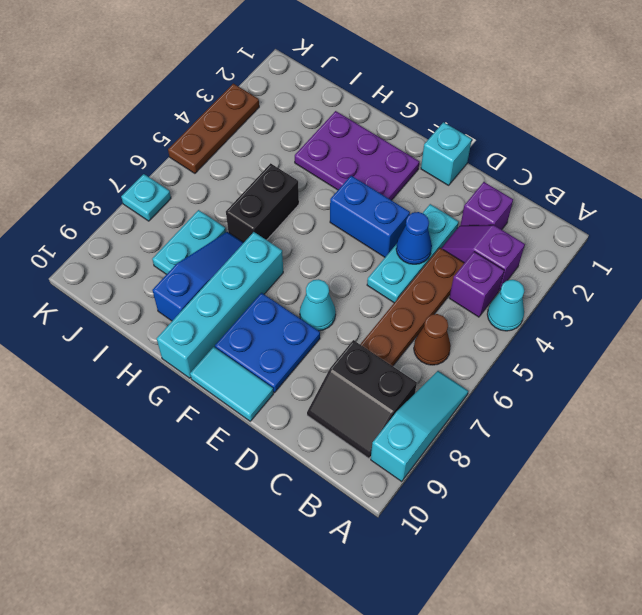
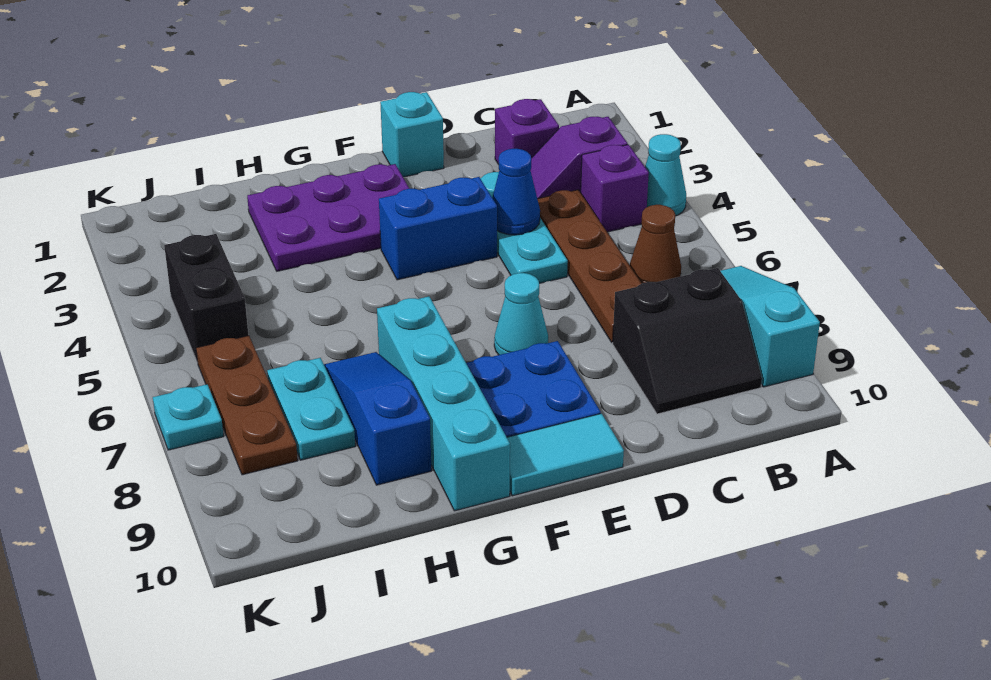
black brick H5:H6 level 1 -> black brick J4:J5 level 1
brown plate K3:K5 level 1 -> brown plate J6:J8 level 1

